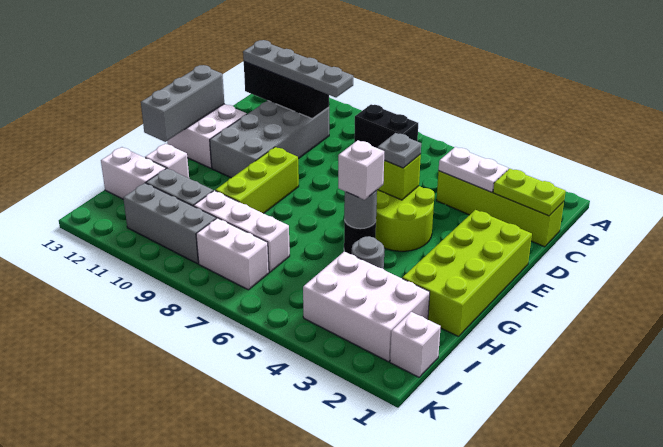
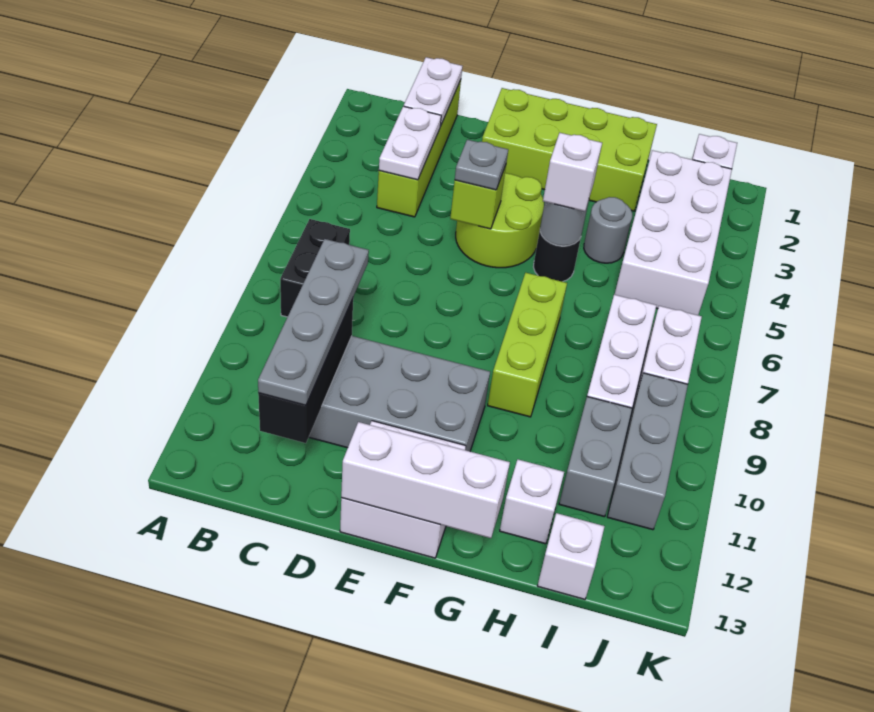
lime plate C1:C2 level 2 -> white plate C1:C2 level 2
grey brick E13:G13 level 2 -> white brick E13:G13 level 2
lime brick F9:H9 level 1 -> lime brick G7:G9 level 1
white brick I2:J4 level 1 -> white brick I2:J5 level 1
white brick I12:I13 level 1 -> white brick I13 level 1

